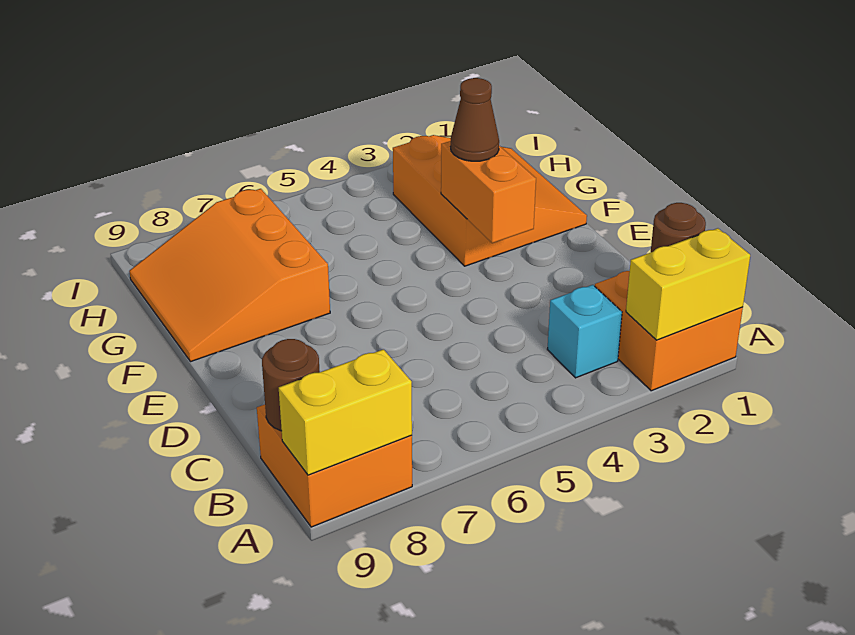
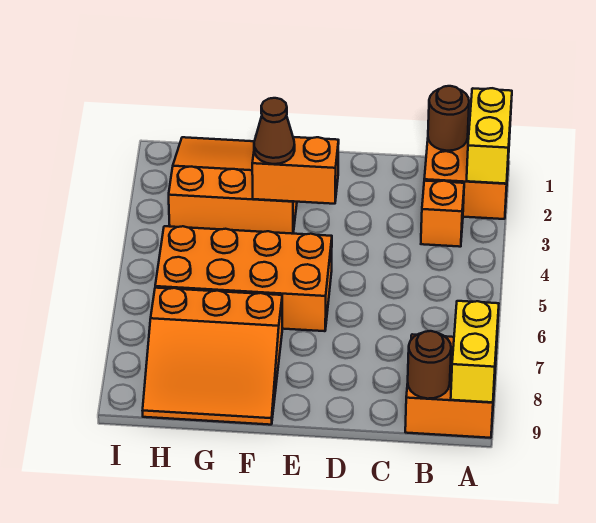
cyan brick B3 level 1 -> orange brick B3 level 1
none -> orange brick E5:H6 level 1

